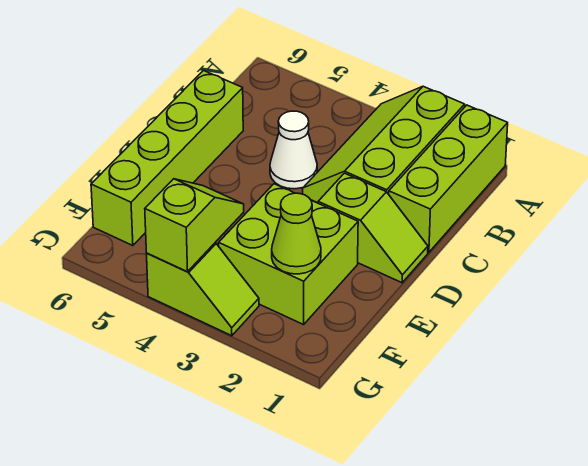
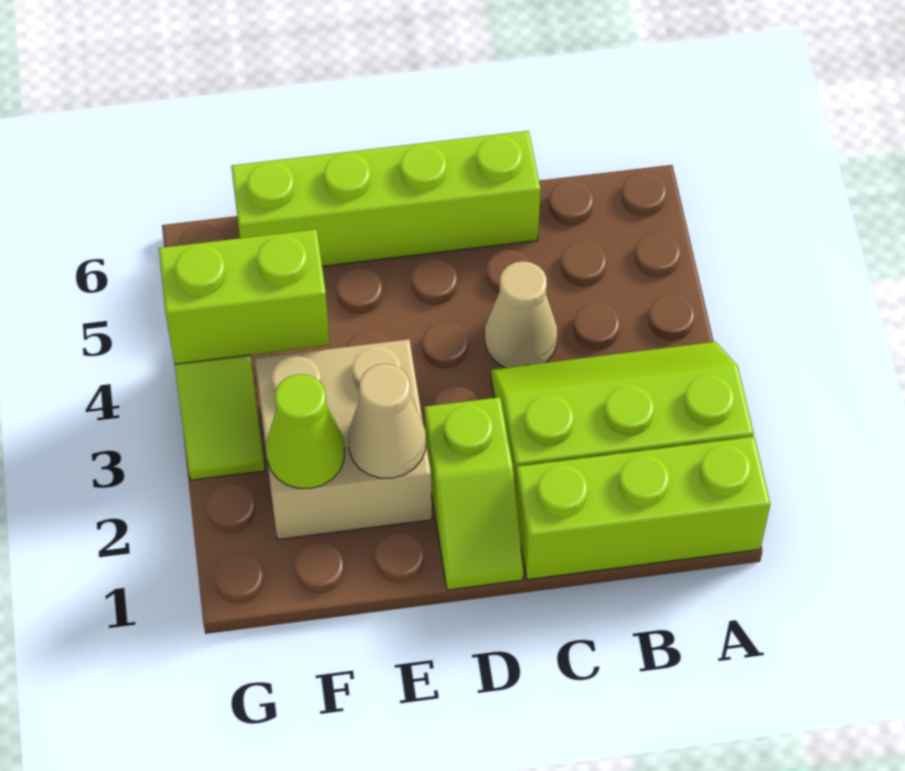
white cone C4 level 1 -> tan cone C4 level 1
lime brick E2:F3 level 1 -> tan brick E2:F3 level 1
none -> tan cone E2 level 2
lime slope F4:G4 level 2 top G -> lime brick F4:G4 level 2

